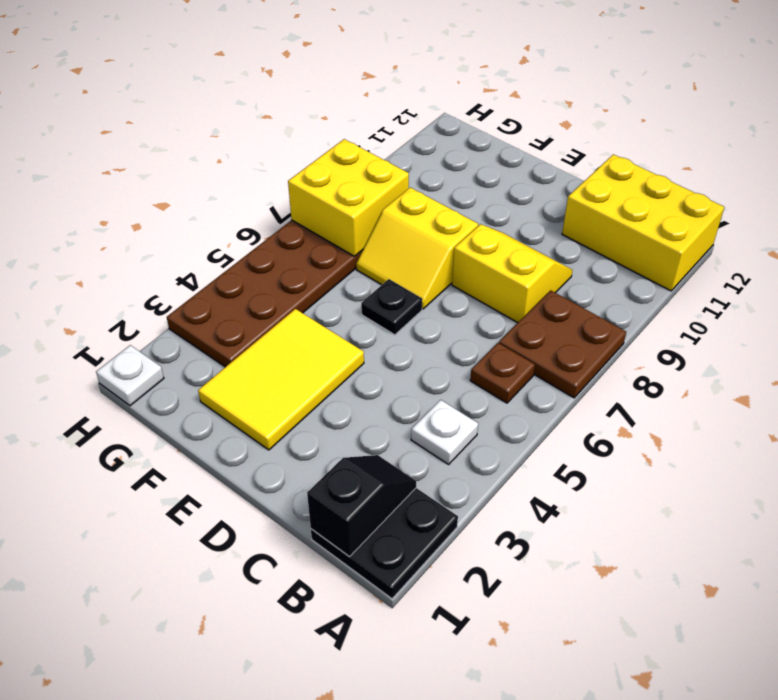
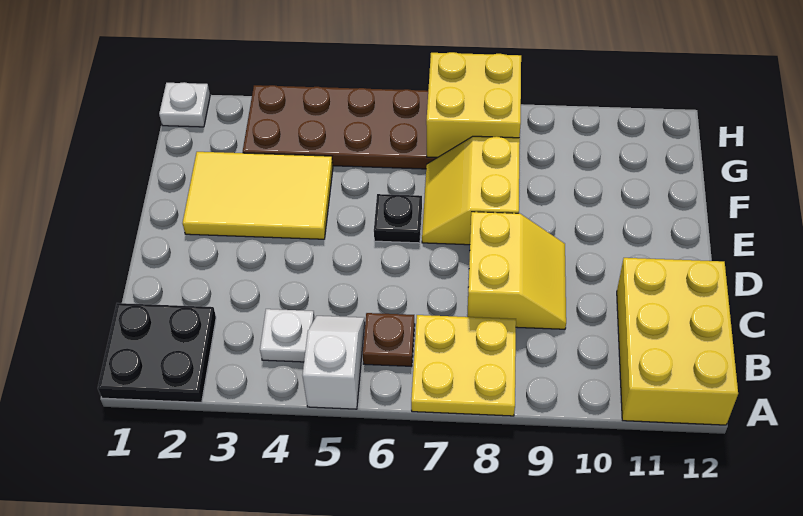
none -> white slope A5:B5 level 1 top A
brown plate A7:B8 level 1 -> yellow plate A7:B8 level 1
black slope B1:B2 level 2 top 1 -> none

